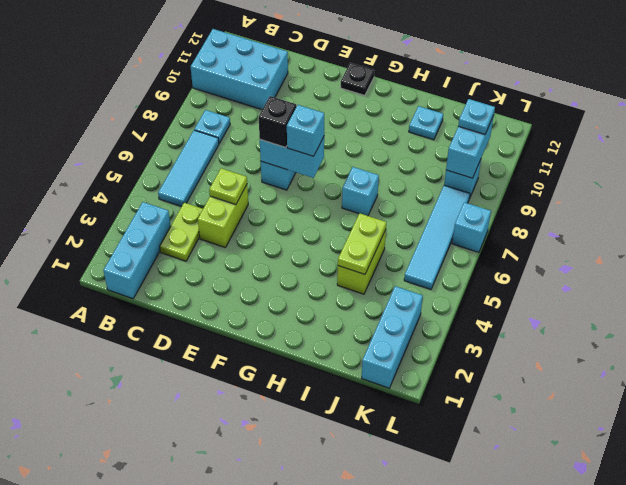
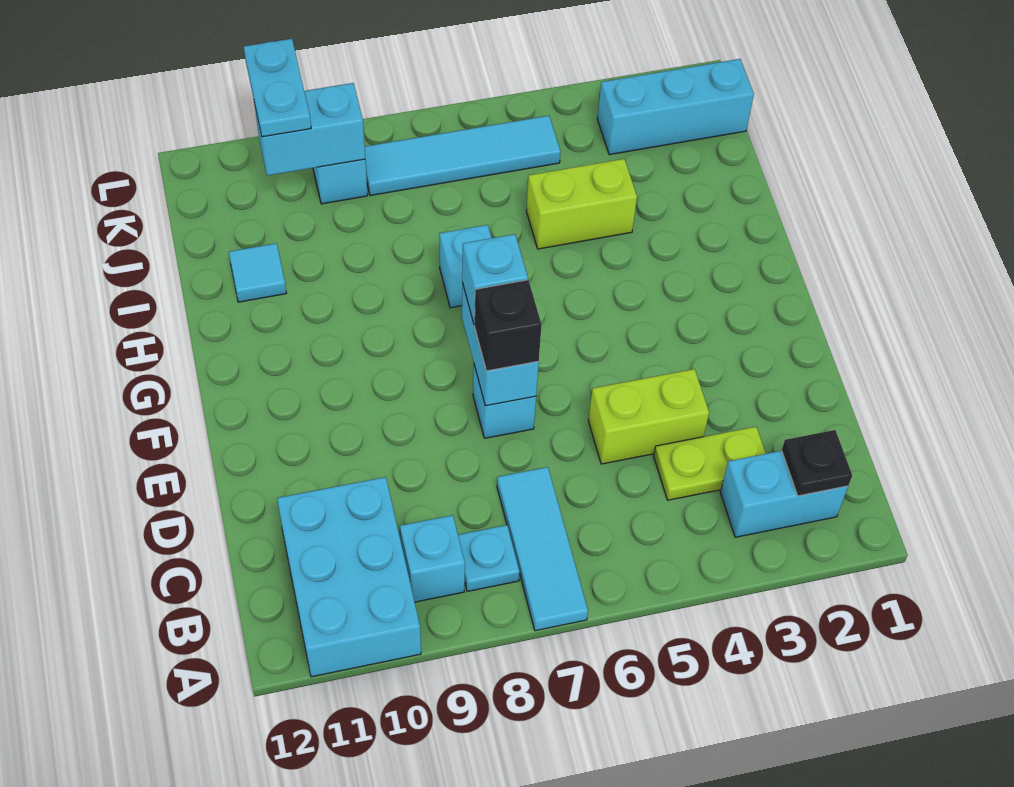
cyan brick B1:B3 level 1 -> cyan brick B2:B3 level 1
cyan tile B5:B7 level 1 -> cyan tile A7:C7 level 1
lime plate D5 level 2 -> none
black plate F12 level 1 -> black plate B2 level 2
lime plate I4:I5 level 2 -> none
cyan plate I11 level 1 -> cyan tile I11 level 1
cyan plate K10 level 3 -> cyan plate K10:L10 level 3
cyan brick L7 level 1 -> cyan brick B9 level 1

